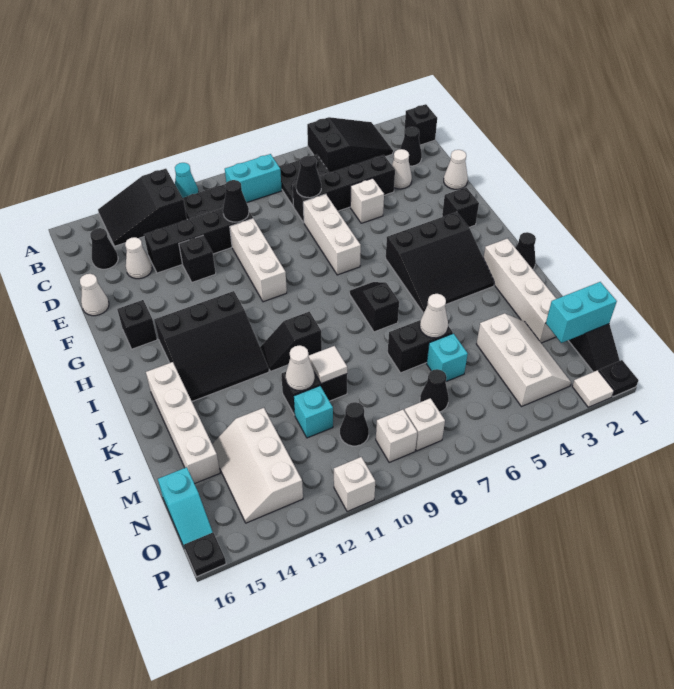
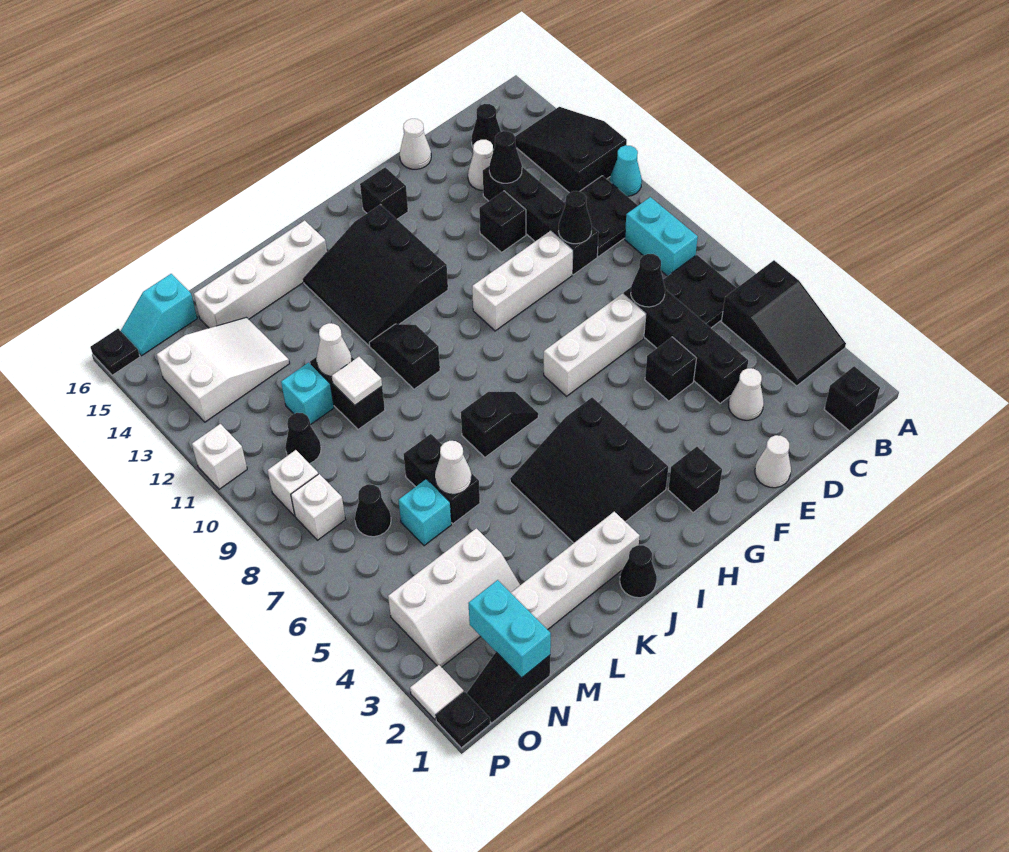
black cone C2 level 1 -> black cone D13 level 2
white brick E5 level 1 -> black brick E5 level 1
white slope M13:O14 level 1 top 13 -> white slope M13:O14 level 1 top O

